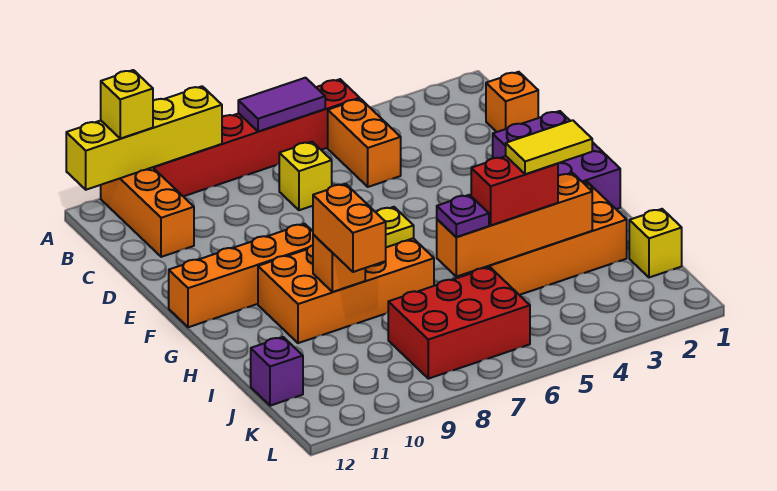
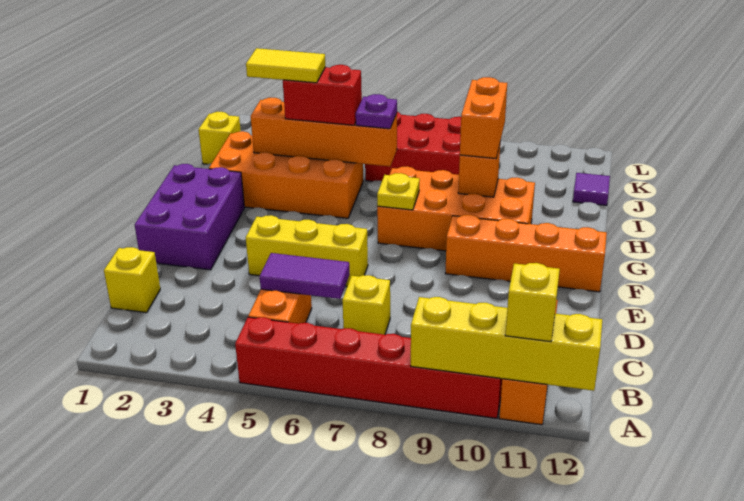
purple tile A6:A7 level 2 -> purple tile C5:C6 level 2
orange brick C1 level 1 -> yellow brick C1 level 1
none -> yellow brick E4:E6 level 1
purple brick J12 level 1 -> purple tile J12 level 1

